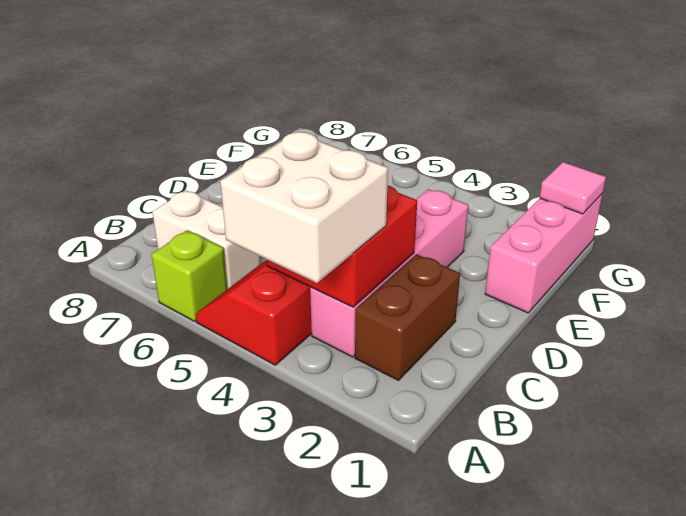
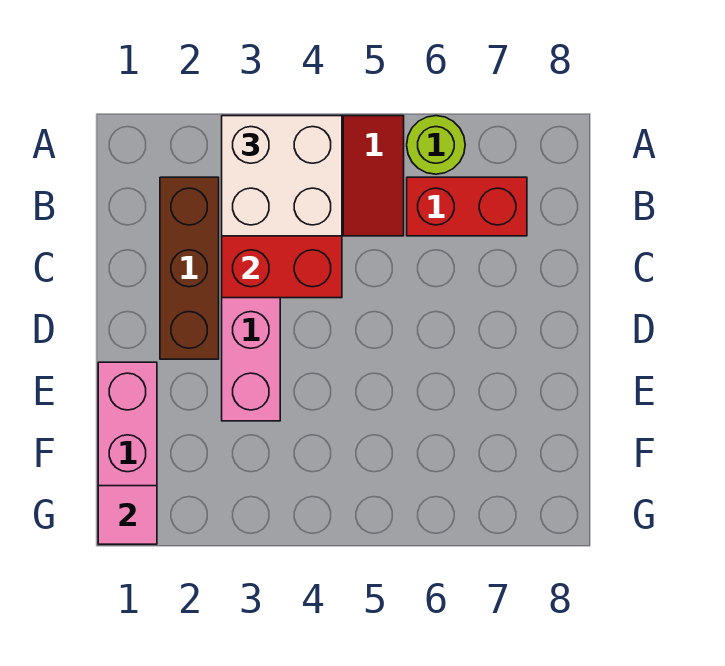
lime brick A6 level 1 -> lime round brick A6 level 1
brown brick B2:C2 level 1 -> brown brick B2:D2 level 1
white brick B6:B7 level 1 -> red brick B6:B7 level 1

